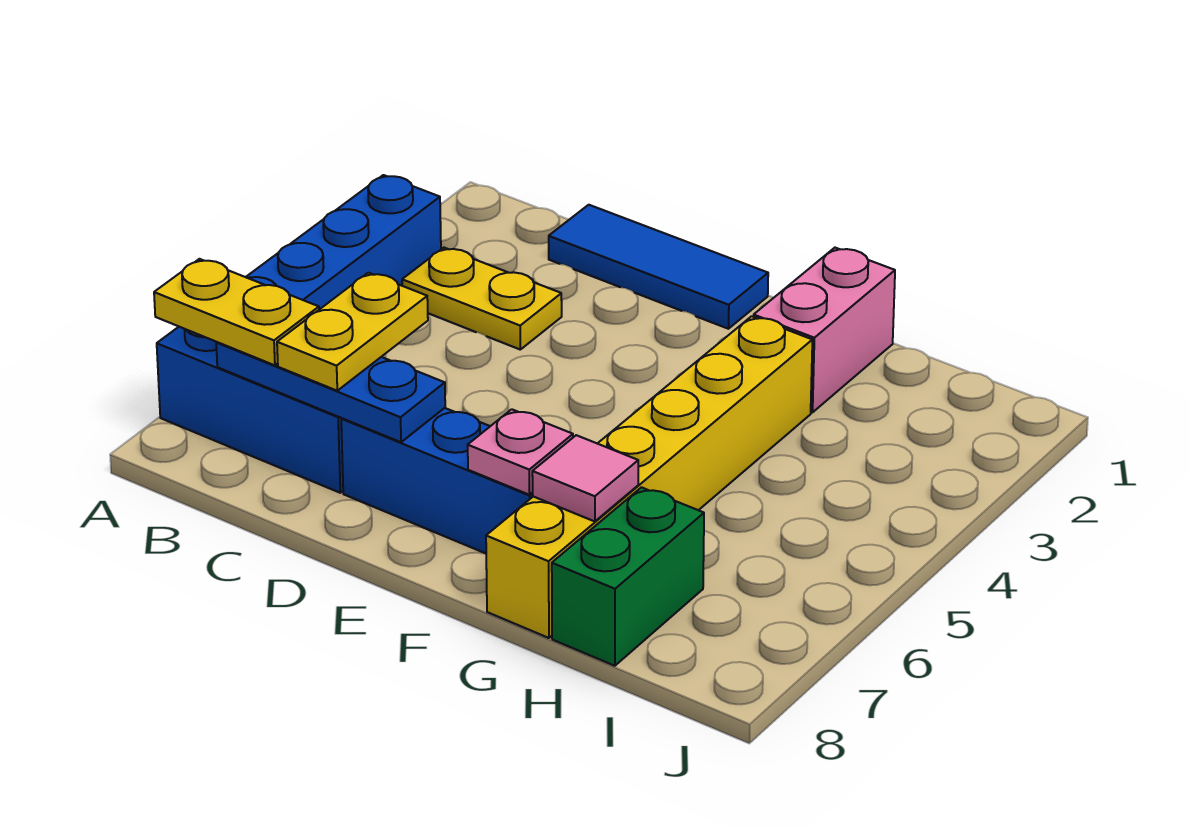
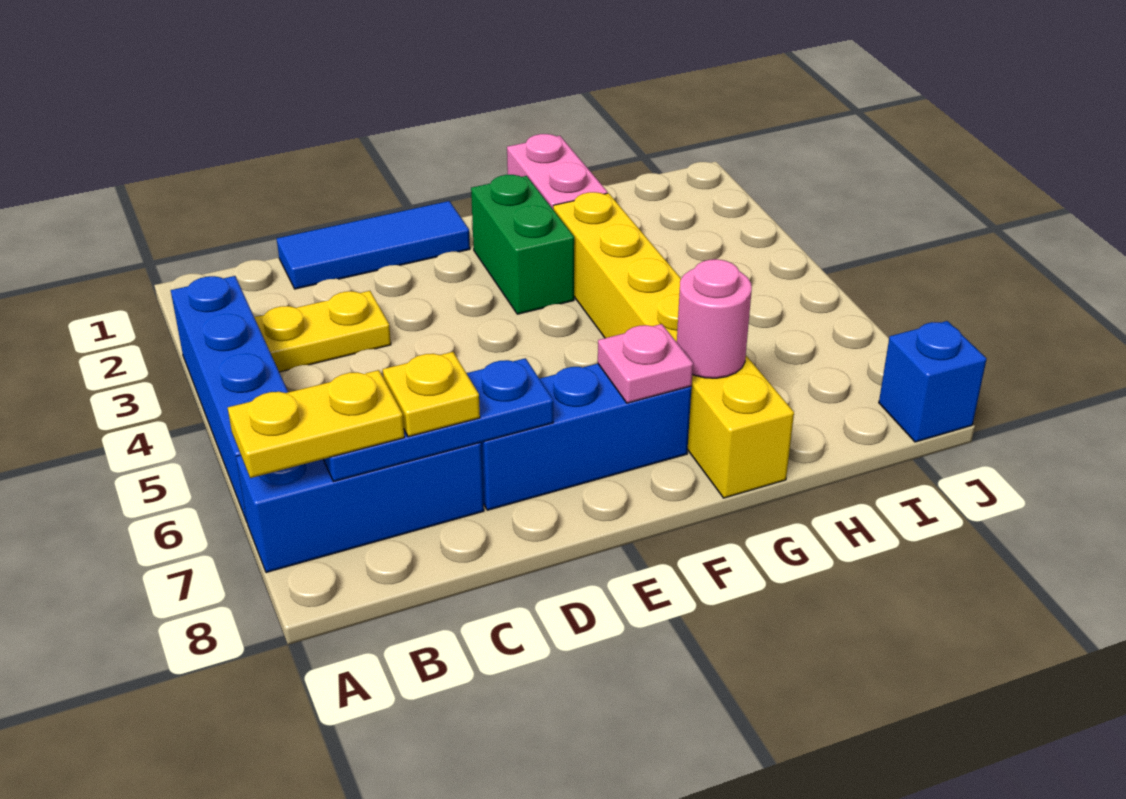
yellow plate C6:C7 level 3 -> yellow plate C7 level 3
pink tile G7 level 2 -> pink round brick G7 level 2
green brick H7:H8 level 1 -> green brick F2:F3 level 1
none -> blue brick J8 level 1

